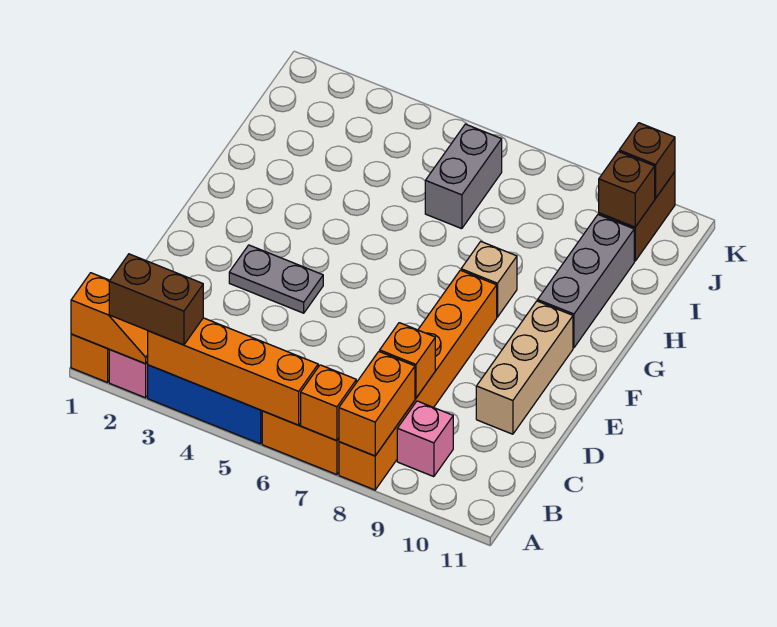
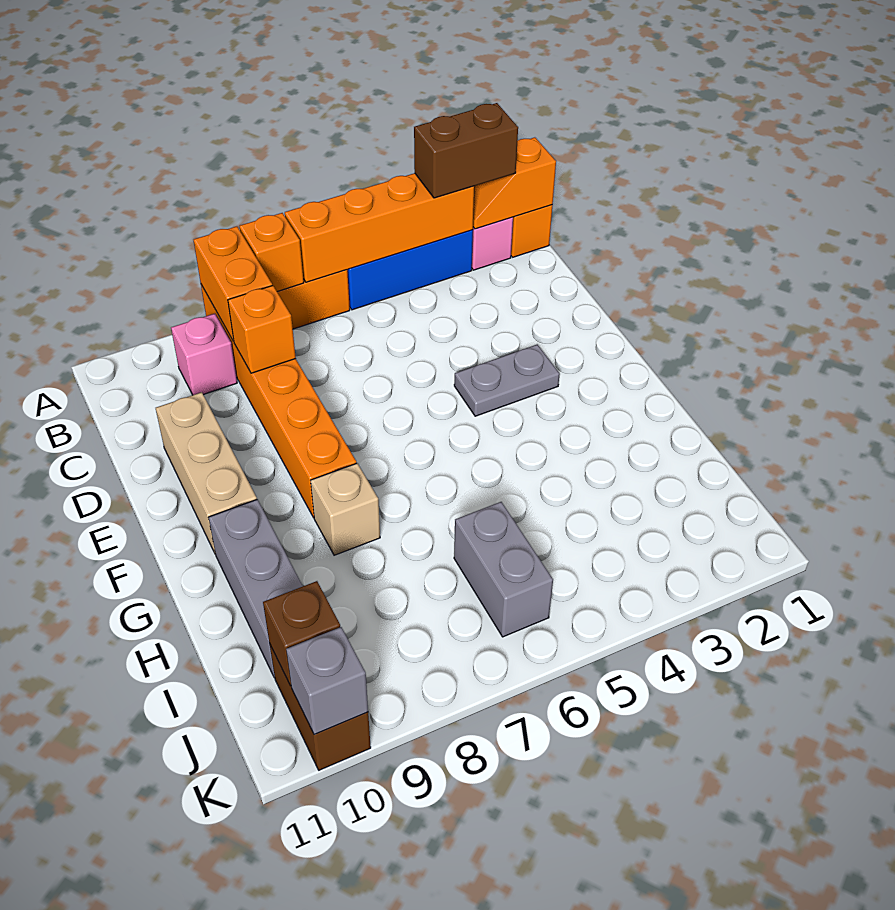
brown brick K10 level 2 -> grey brick K10 level 2

